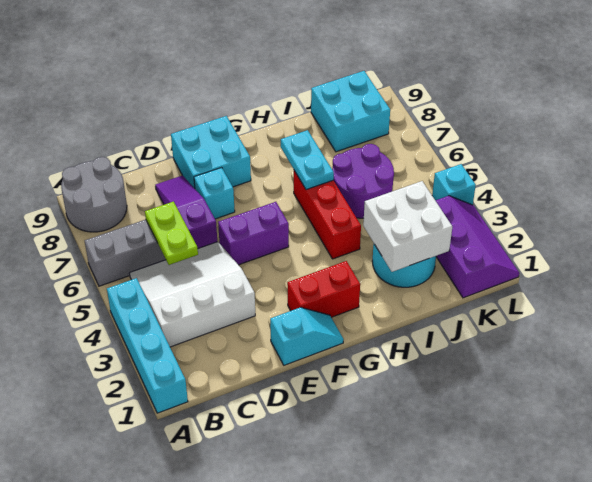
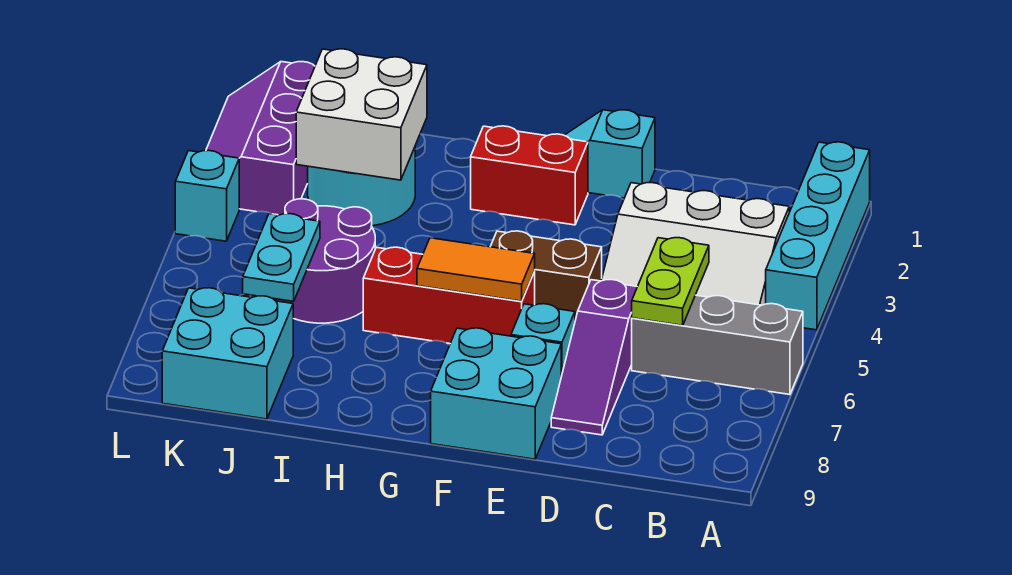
grey round brick A8:B9 level 1 -> none
purple brick E5:F5 level 1 -> brown brick E5:F5 level 1
none -> orange tile F6:G6 level 2
red brick H4:H6 level 1 -> red brick F6:H6 level 1
cyan plate H6:H7 level 2 -> cyan plate J6:J7 level 2

